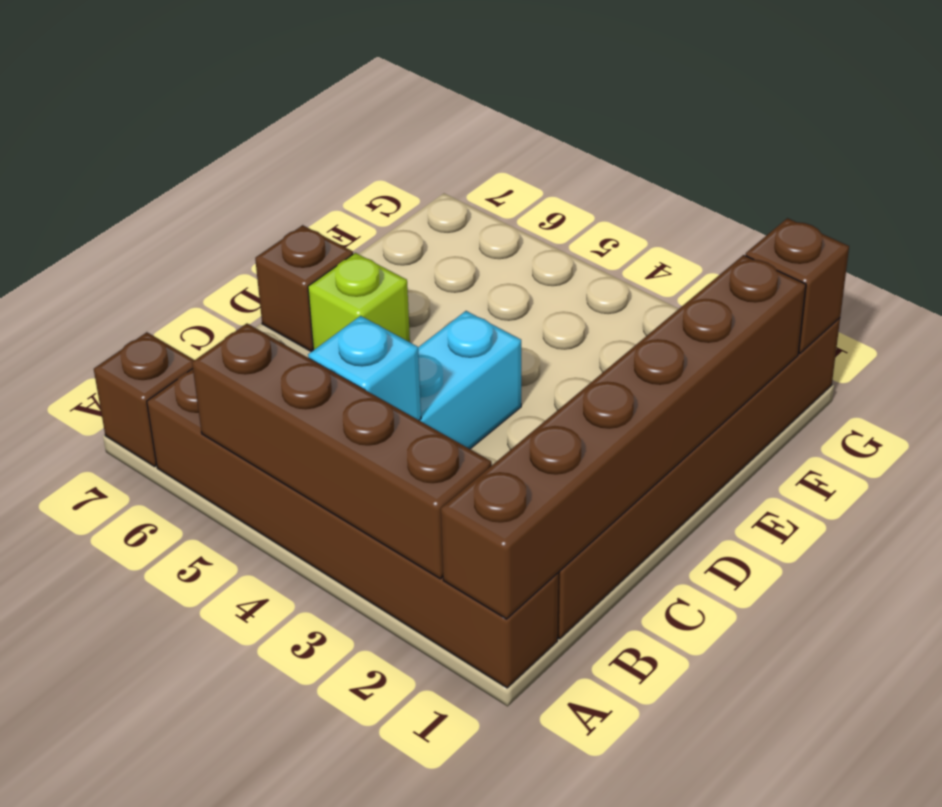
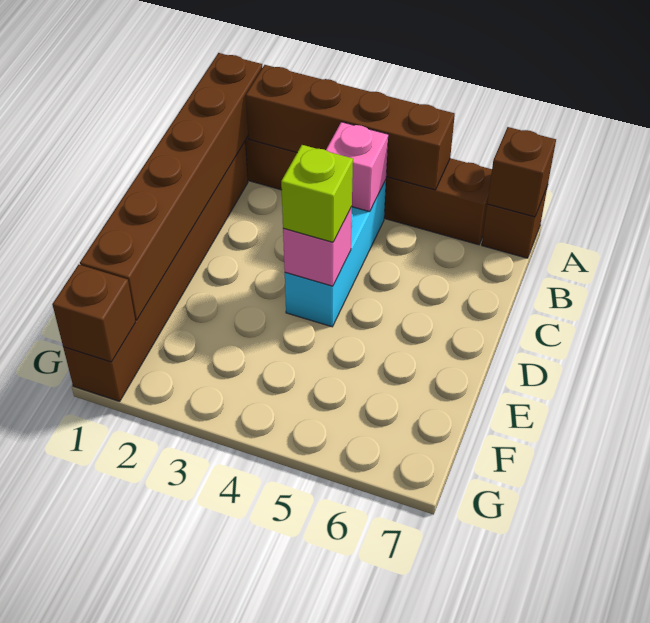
cyan brick B4 level 2 -> pink brick B4 level 2
none -> pink brick D4 level 2
lime brick D6 level 1 -> lime brick D4 level 3
brown brick D7 level 1 -> brown brick A7 level 2

